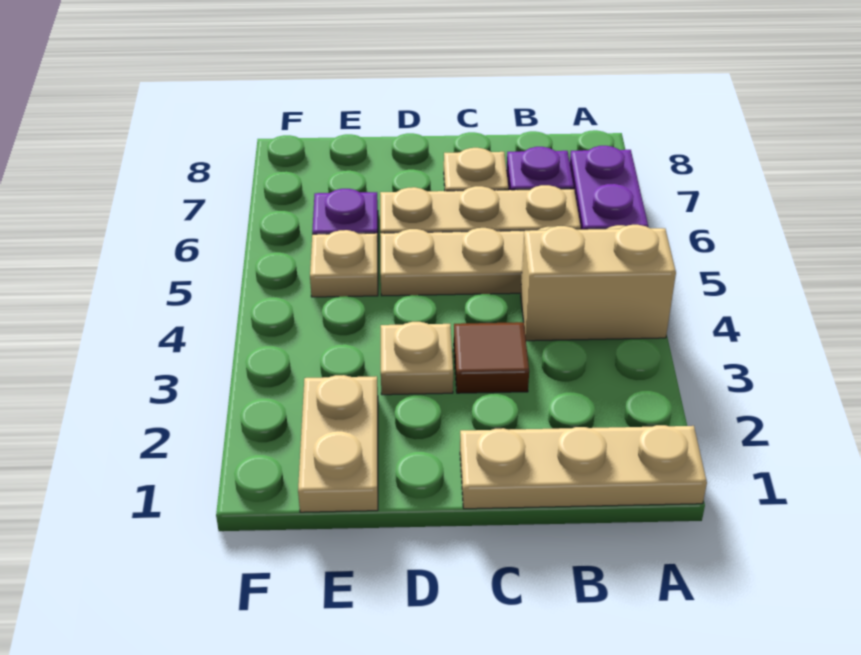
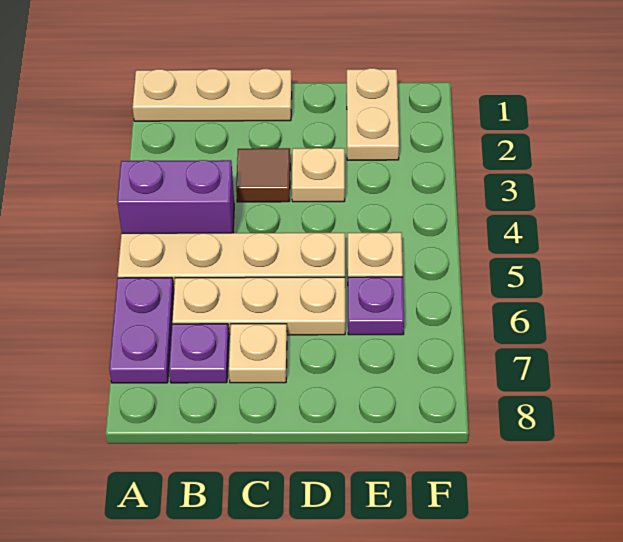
tan brick A4:B4 level 1 -> purple brick A4:B4 level 1

